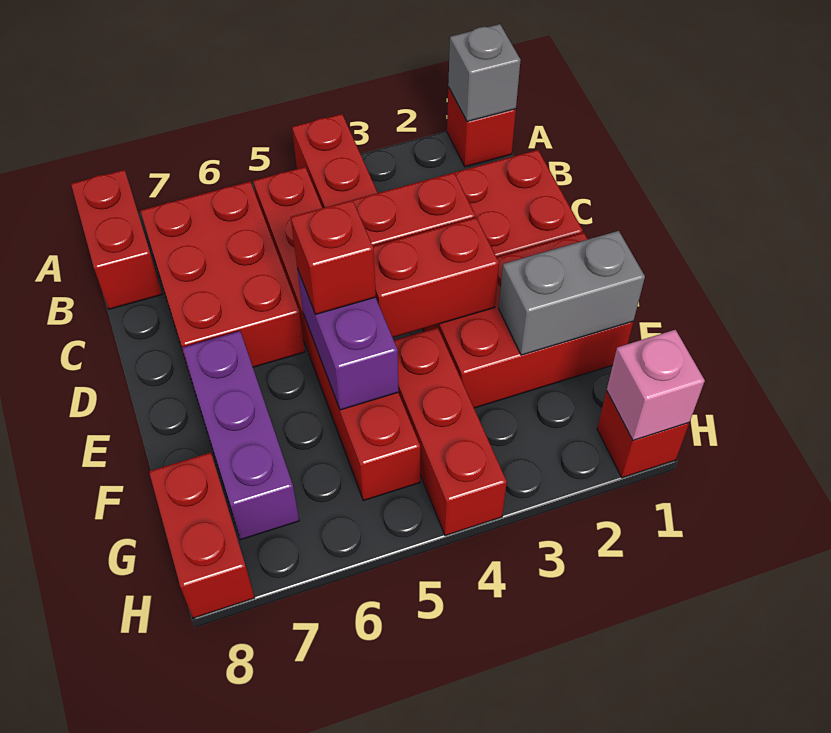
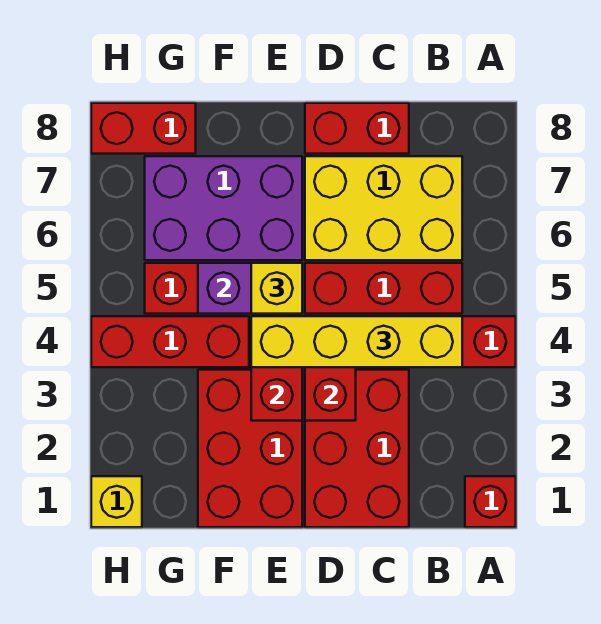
grey brick A1 level 2 -> none
red brick A8:B8 level 1 -> red brick C8:D8 level 1
none -> yellow brick B4:E4 level 3
red brick B6:D7 level 1 -> yellow brick B6:D7 level 1
red brick E5 level 3 -> yellow brick E5 level 3
purple brick E7:G7 level 1 -> purple brick E6:G7 level 1
grey brick F1:F2 level 2 -> none
red brick H1 level 1 -> yellow brick H1 level 1
pink brick H1 level 2 -> none

